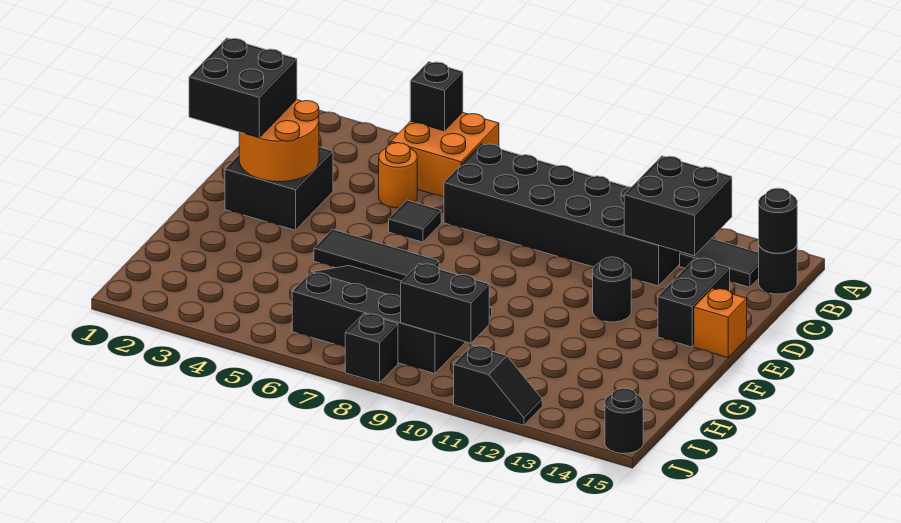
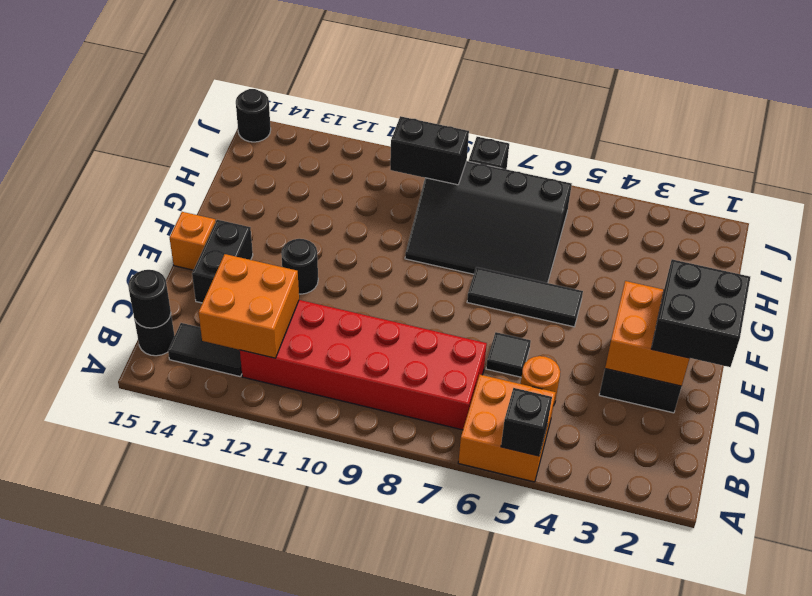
black brick B7:C12 level 1 -> red brick B7:C12 level 1
black brick B12:C13 level 2 -> orange brick B12:C13 level 2
orange round brick D2:E3 level 2 -> orange brick D2:E3 level 2
black slope J11:J12 level 1 top 11 -> none

